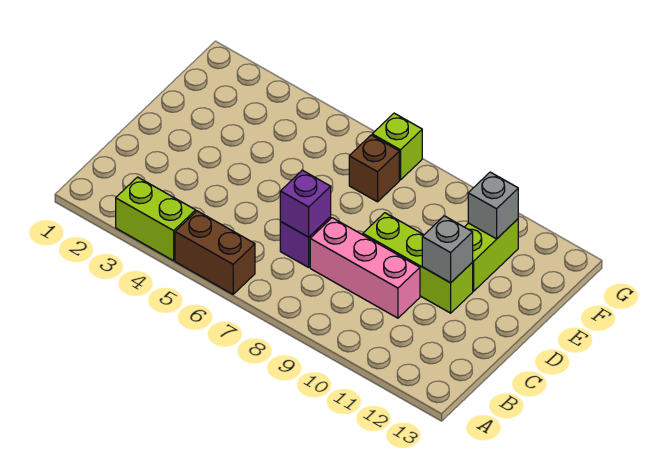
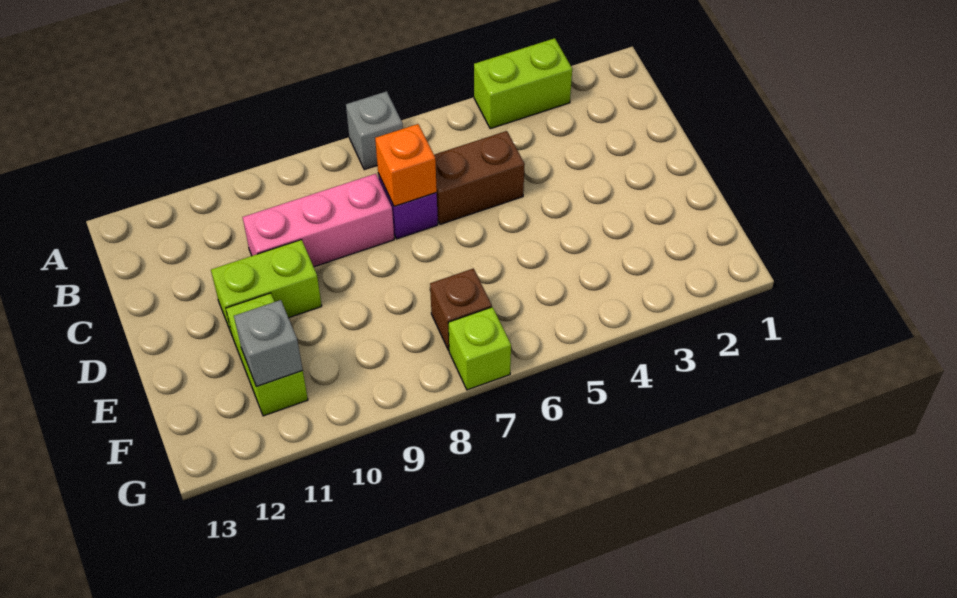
brown brick A5:A6 level 1 -> brown brick C5:C6 level 1
purple brick C7 level 2 -> orange brick C7 level 2
lime brick D9:D11 level 1 -> lime brick D10:D11 level 1
grey brick D11 level 2 -> grey brick A7 level 1

